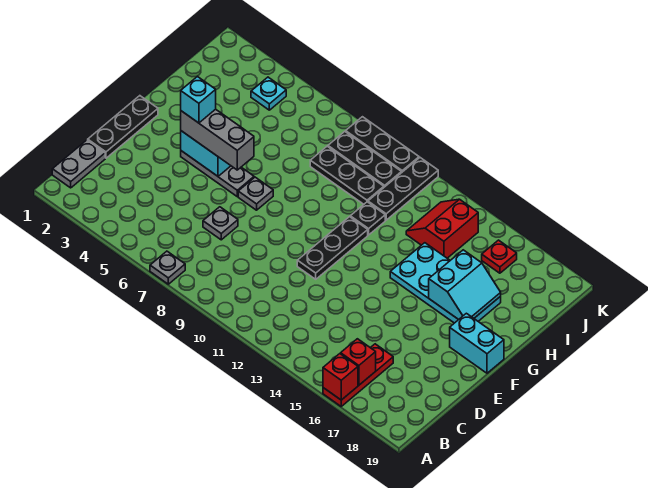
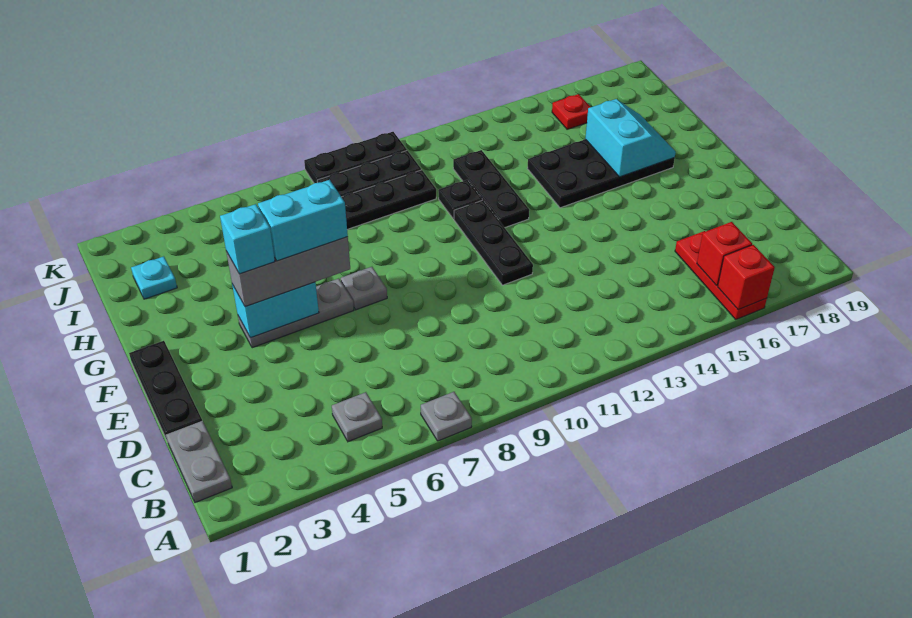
grey plate D7 level 1 -> grey plate B5 level 1
cyan brick F18:F19 level 1 -> cyan brick F5:F6 level 4
cyan plate G14:H17 level 1 -> black plate G14:H17 level 1
black plate I11:K11 level 1 -> black plate G12:I12 level 1
red slope I13:J14 level 1 top 14 -> none
cyan plate J4 level 1 -> cyan plate I2 level 1

